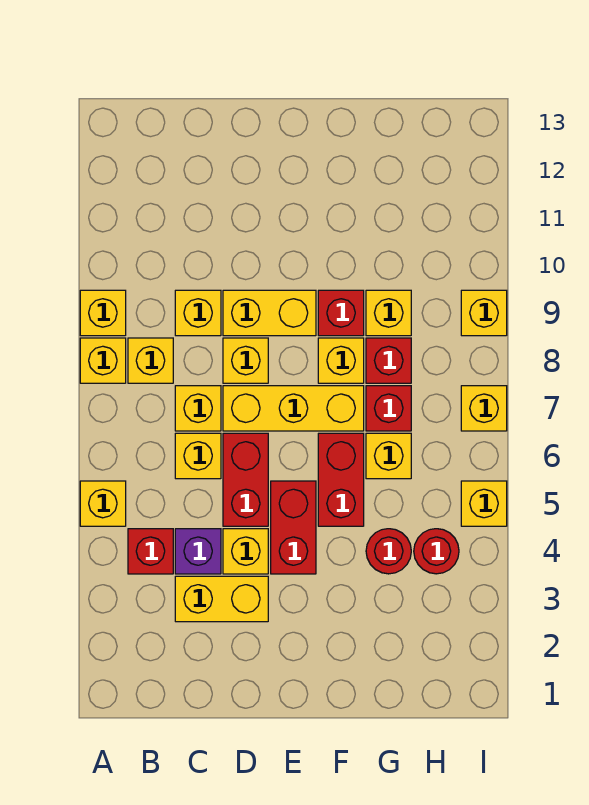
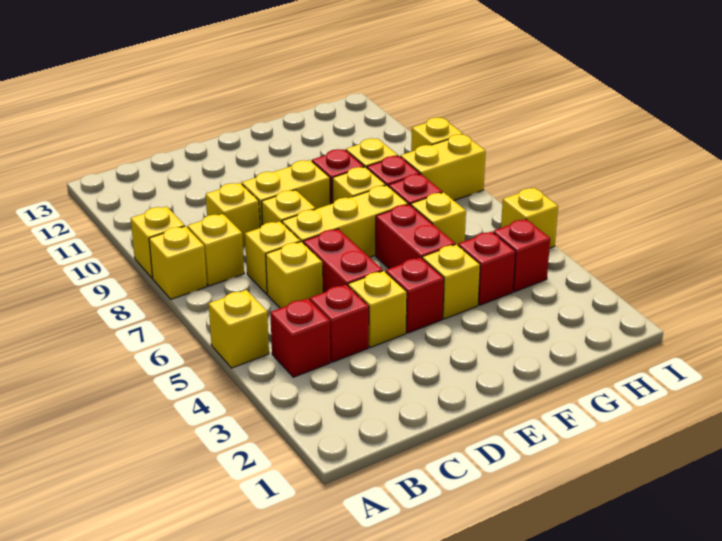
yellow brick C3:D3 level 1 -> yellow brick H8:I8 level 1
purple brick C4 level 1 -> red brick C4 level 1
red brick E4:E5 level 1 -> red brick E4 level 1
red round brick G4 level 1 -> red brick G4 level 1
red round brick H4 level 1 -> red brick H4 level 1
yellow brick I7 level 1 -> yellow brick F4 level 1

